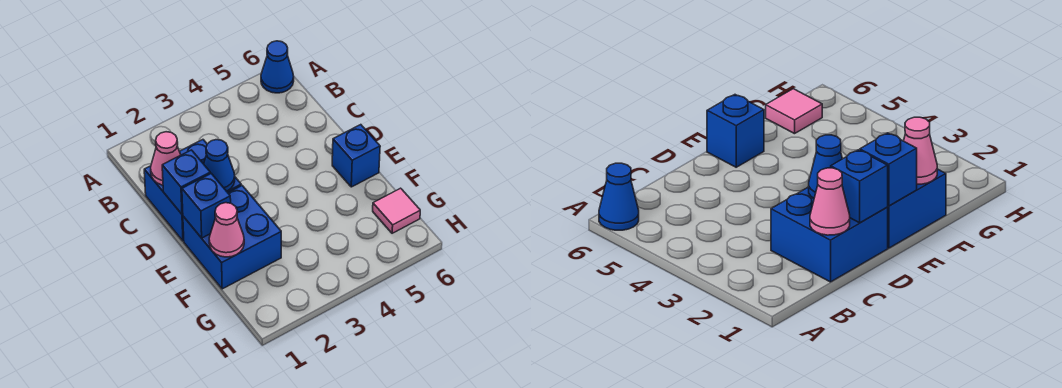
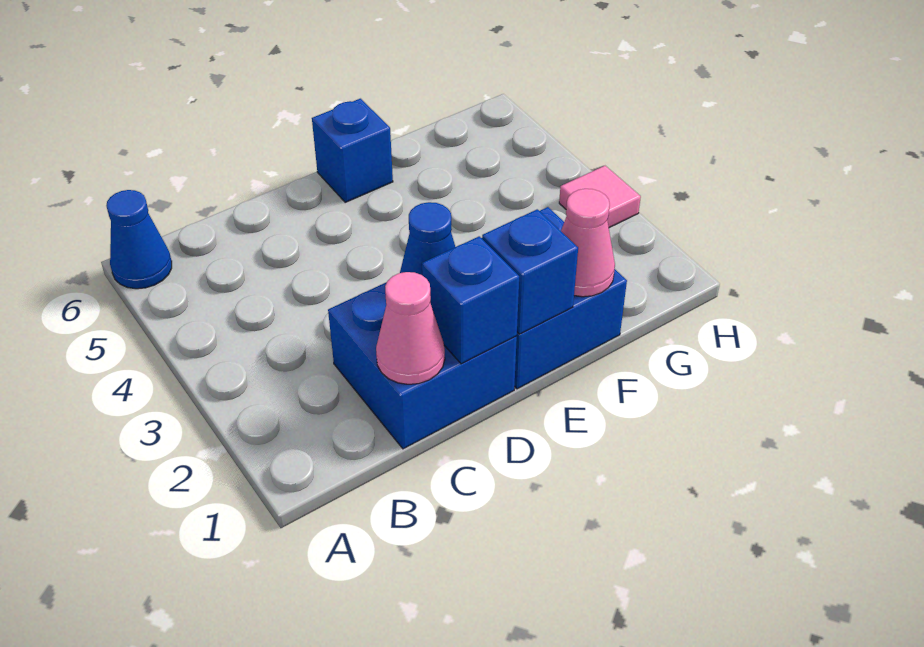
pink tile G6 level 1 -> pink tile H3 level 1

